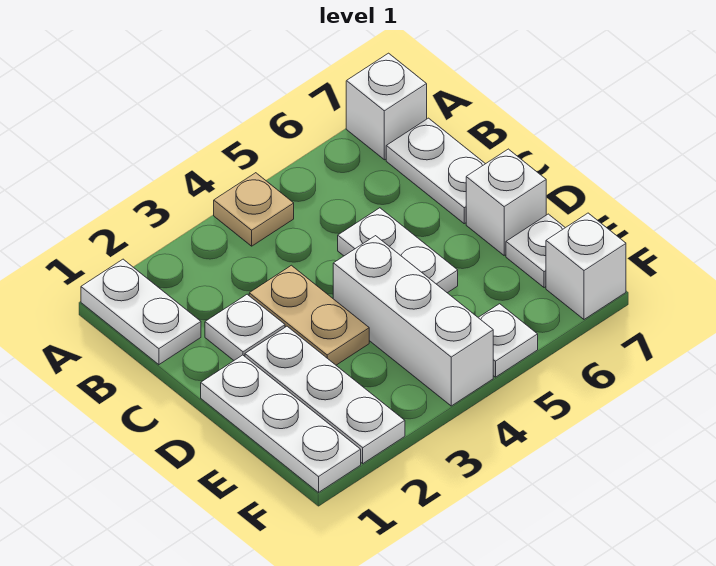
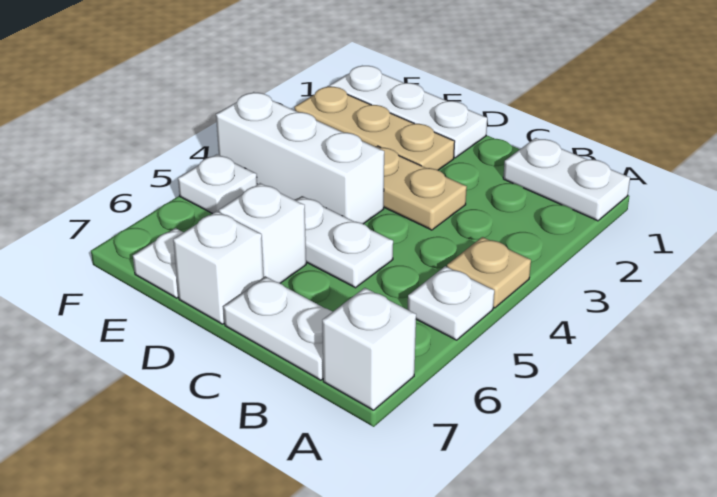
white plate C2 level 1 -> white plate A5 level 1
white plate D2:F2 level 1 -> tan plate D2:F2 level 1
white brick F7 level 1 -> white brick D6 level 1

